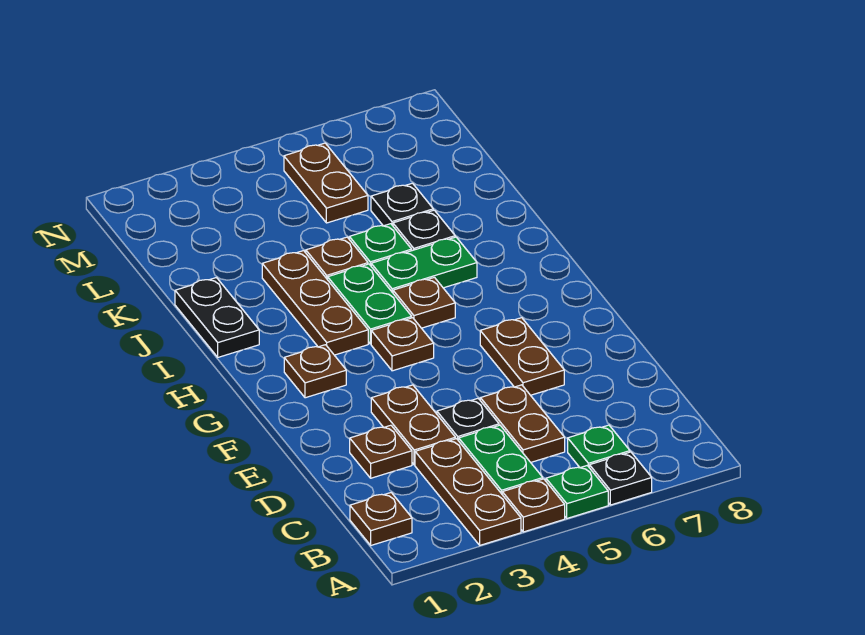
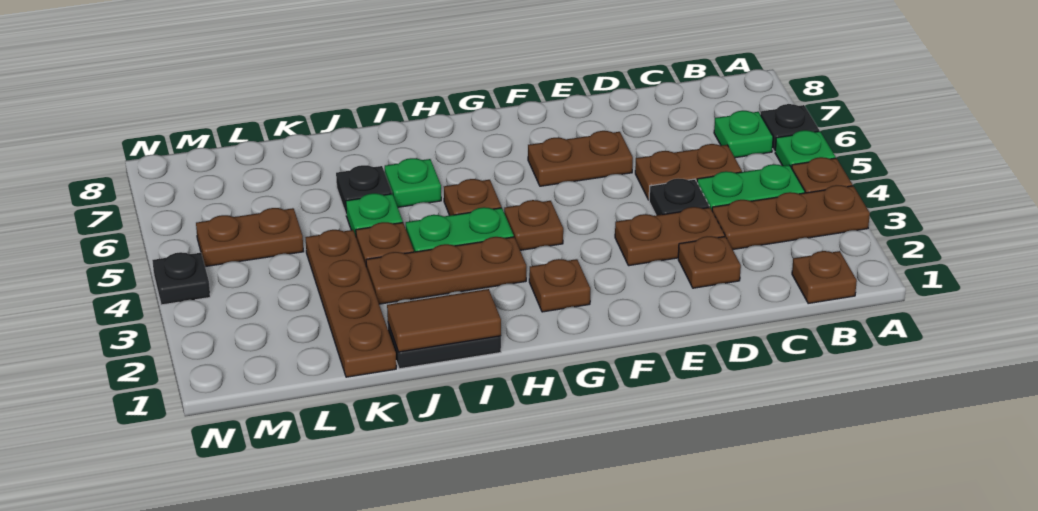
none -> brown tile I1:J1 level 2
green plate I5:I6 level 1 -> green plate I6 level 1
none -> brown plate K1:K4 level 1
black plate K6 level 1 -> black plate N4 level 1

